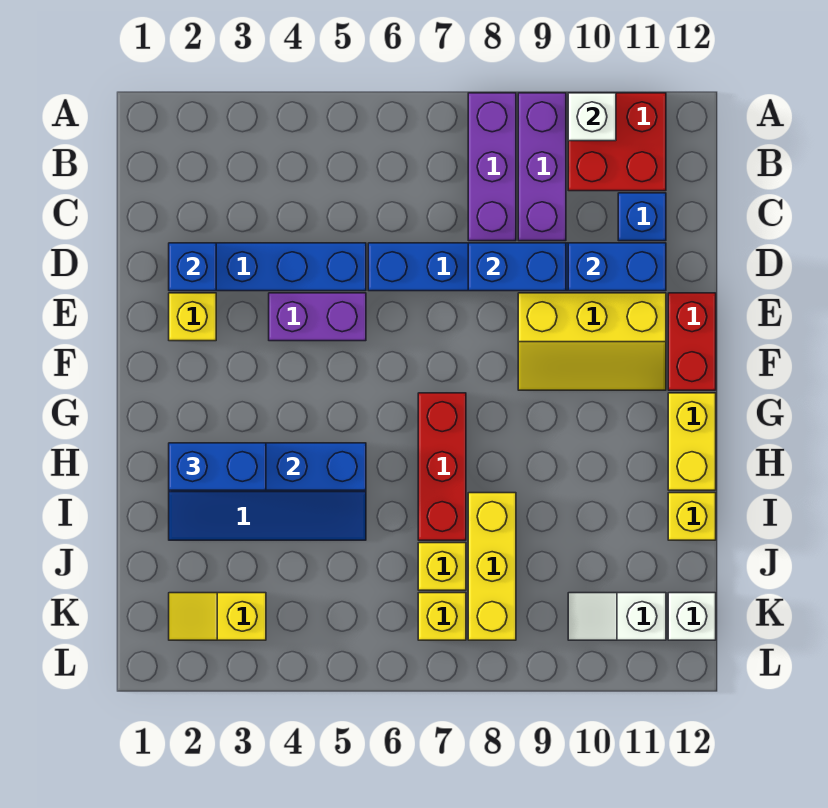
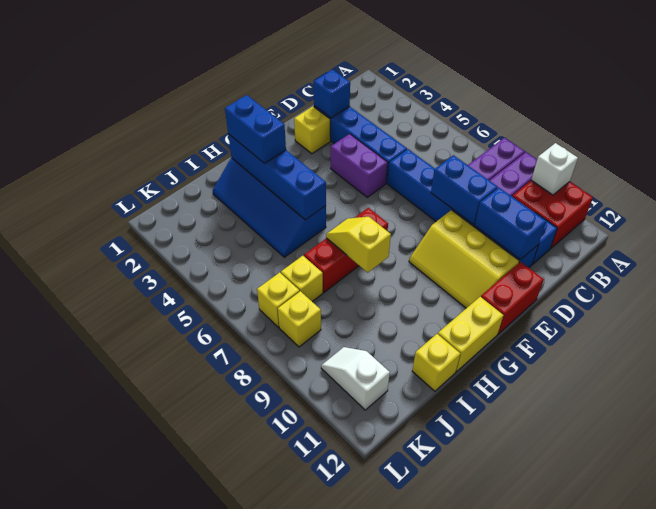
yellow brick I8:K8 level 1 -> yellow brick K8 level 1
yellow slope K2:K3 level 1 top 3 -> yellow slope H7:H8 level 2 top 8
white brick K12 level 1 -> none

